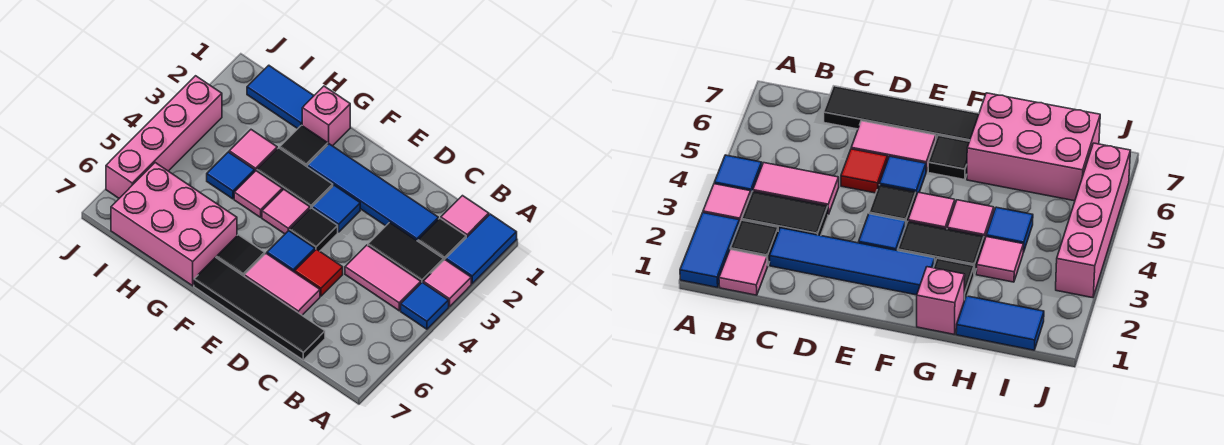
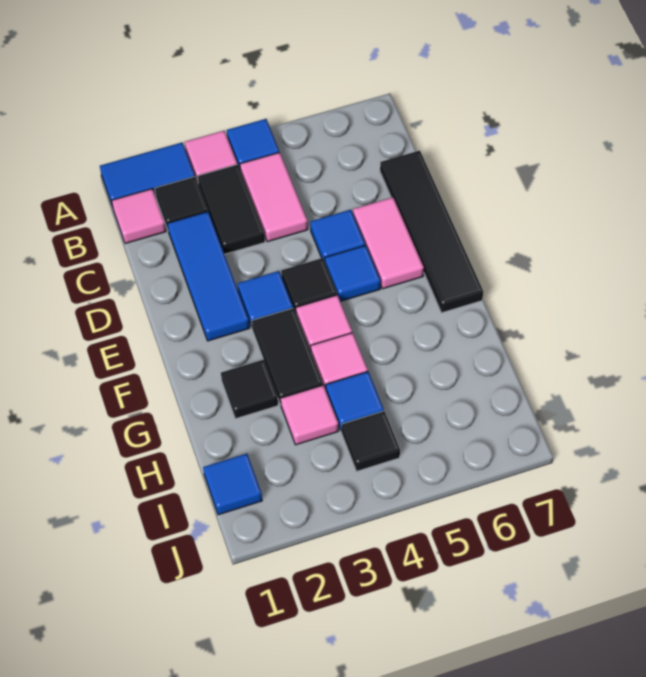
blue tile C2:F2 level 1 -> blue tile C2:E2 level 1
red tile D5 level 1 -> blue tile D5 level 1
black tile F6 level 1 -> black tile I4 level 1
pink brick G1 level 1 -> none
pink brick G6:I7 level 1 -> none
blue tile H1:I1 level 1 -> blue tile I1 level 1
pink brick J3:J6 level 1 -> none

